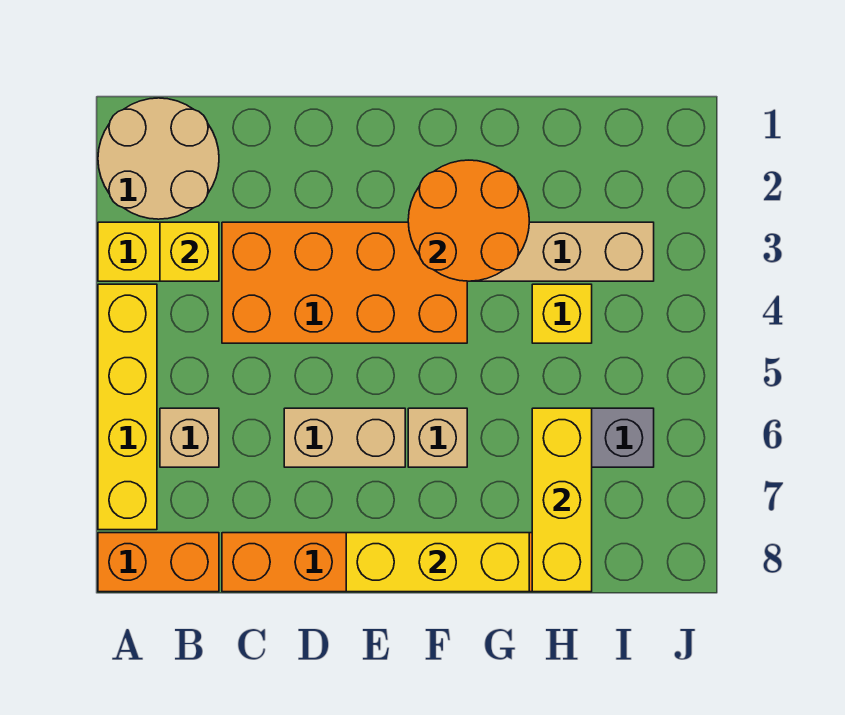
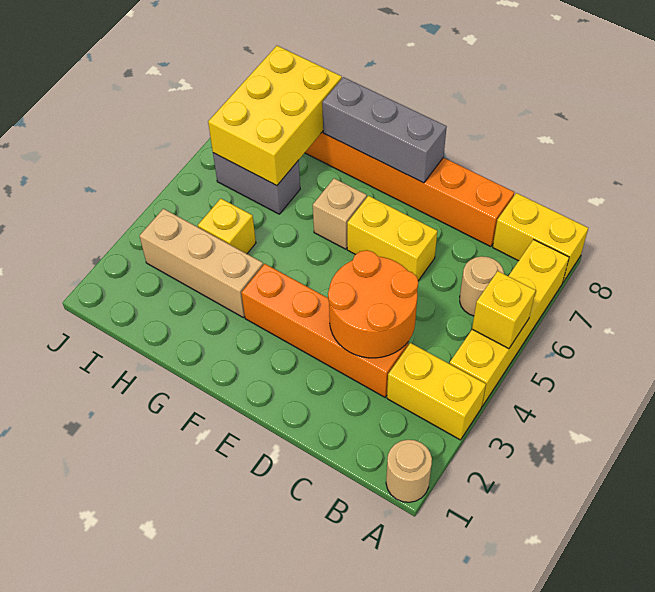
tan round brick A1:B2 level 1 -> tan round brick A1 level 1
orange brick A8:B8 level 1 -> yellow brick A8:B8 level 1
yellow brick B3 level 2 -> yellow brick A5 level 2
tan brick B6 level 1 -> tan round brick B6 level 1
orange brick C3:F4 level 1 -> orange brick C3:F3 level 1
tan brick D6:E6 level 1 -> yellow brick D6:E6 level 1
yellow brick E8:G8 level 2 -> grey brick E8:G8 level 2
orange round brick F2:G3 level 2 -> orange round brick C3:D4 level 2
yellow brick H6:H8 level 2 -> yellow brick H6:I8 level 2

